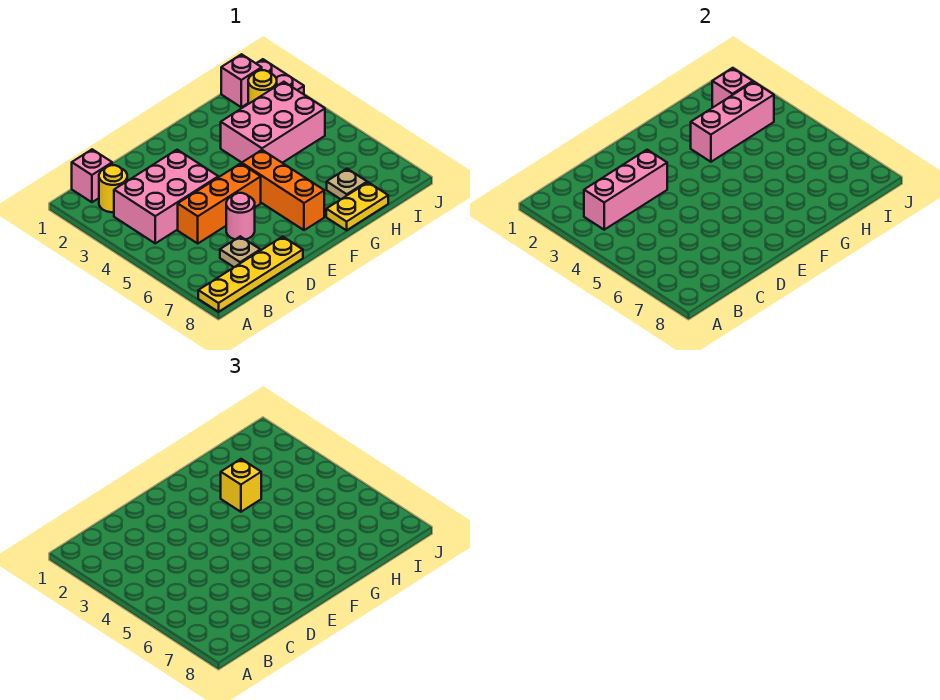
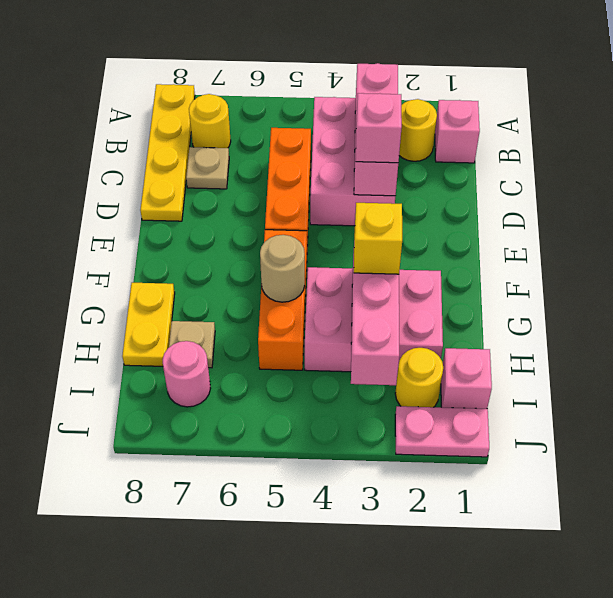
none -> yellow round brick B7 level 1
pink round brick D6 level 1 -> pink round brick I7 level 1
orange brick F5:F7 level 1 -> orange brick F5:H5 level 1
pink brick G3:I4 level 1 -> pink brick G2:H4 level 1
none -> tan round brick G5 level 2
pink brick I2 level 2 -> pink brick D3 level 3

